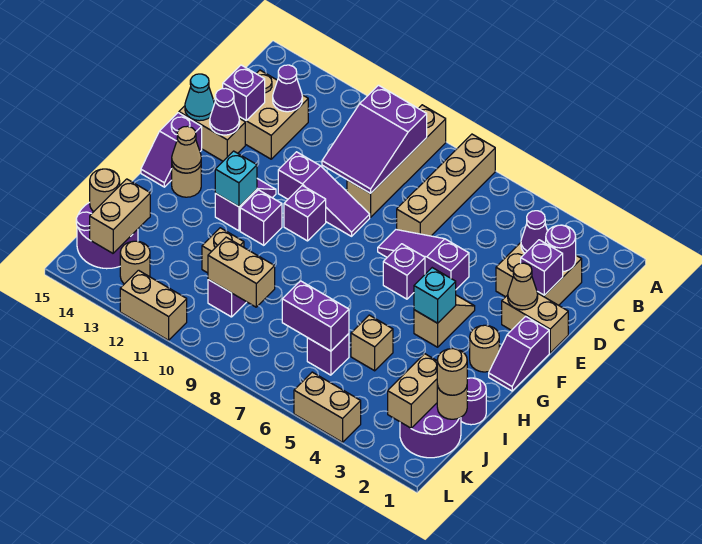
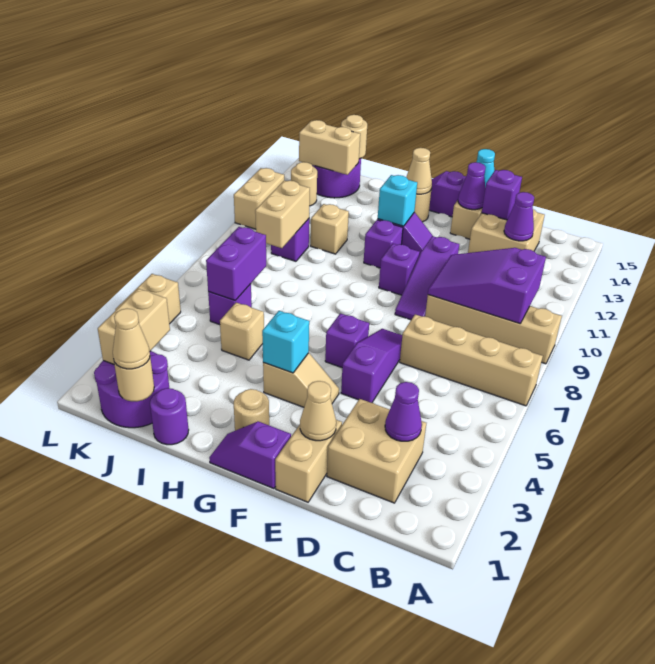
purple round brick C2 level 2 -> none
purple brick D2 level 2 -> none
tan round brick J1 level 3 -> tan cone J1 level 3
tan brick J2:K2 level 2 -> tan brick K2:K3 level 2

